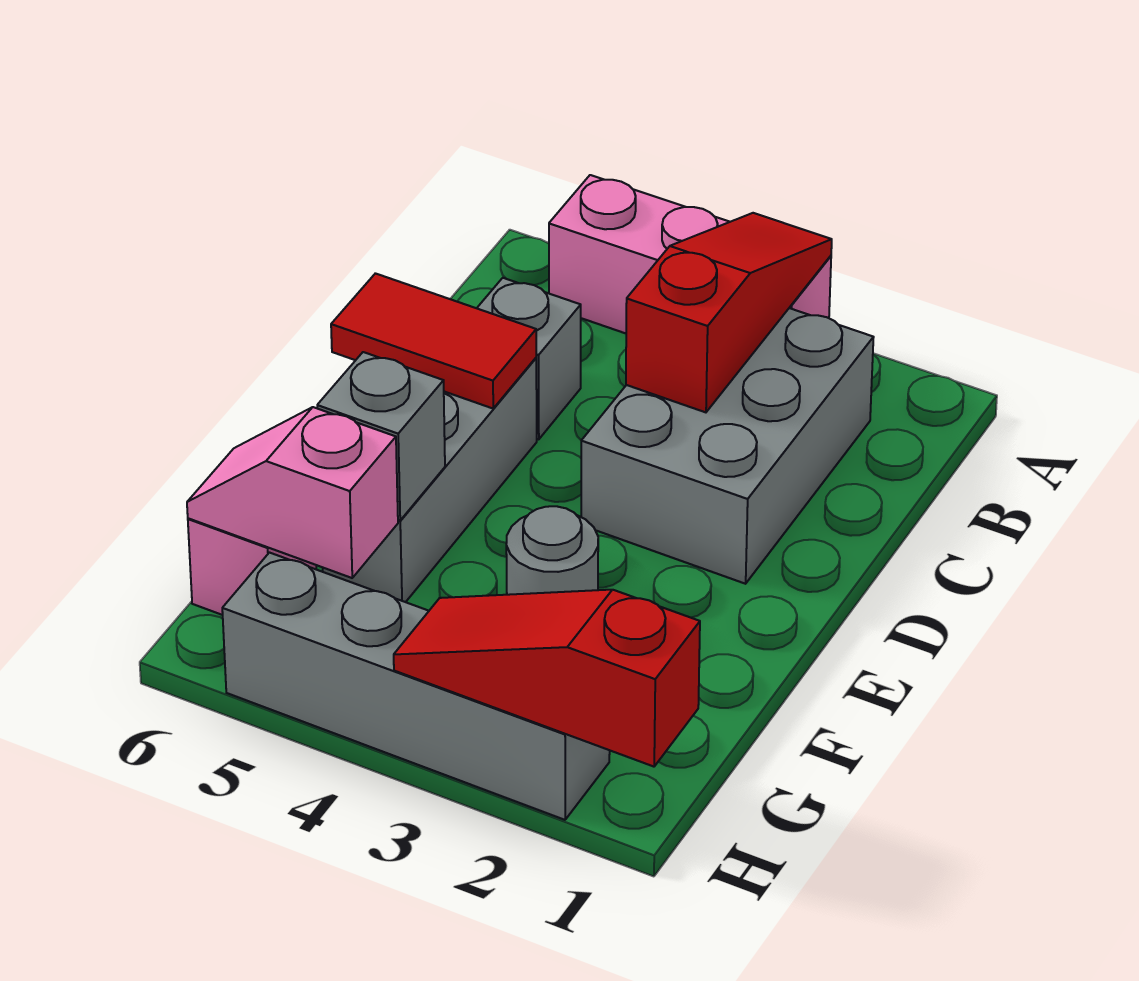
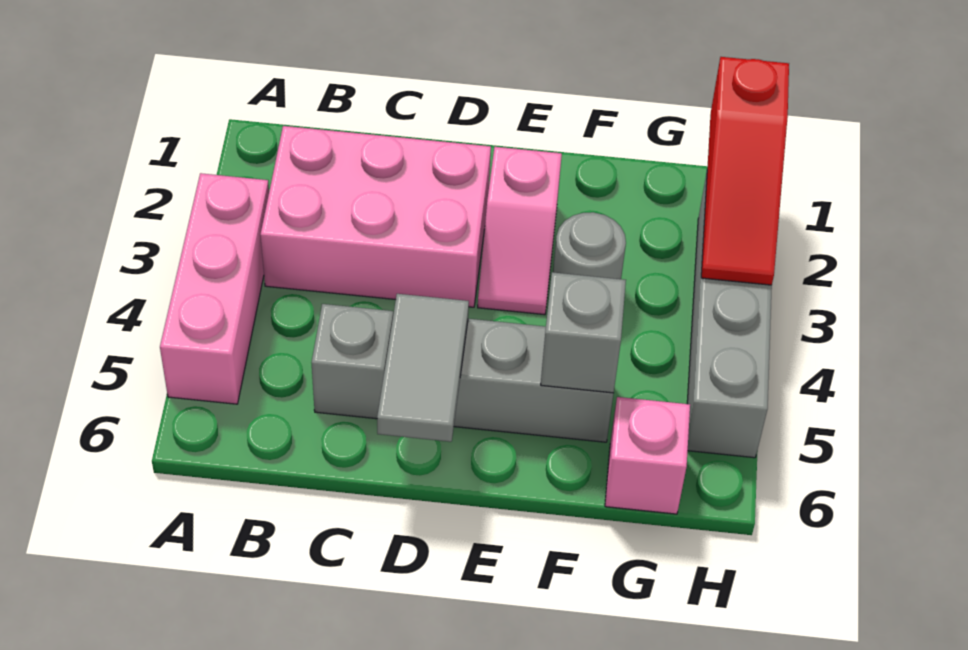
red slope A3:C3 level 2 top C -> none
grey brick B2:D3 level 1 -> pink brick B2:D3 level 1
red tile D5:D6 level 2 -> grey tile D5:D6 level 2
pink slope G5:G6 level 2 top 5 -> pink slope E2:E3 level 1 top 2

